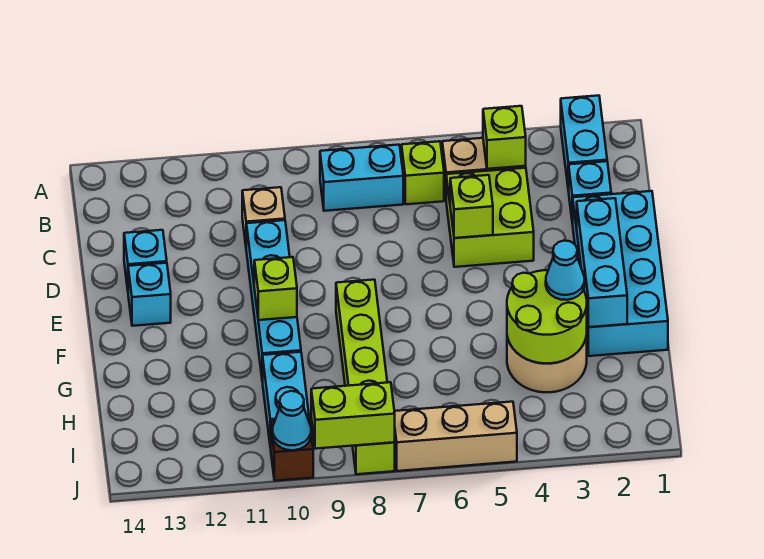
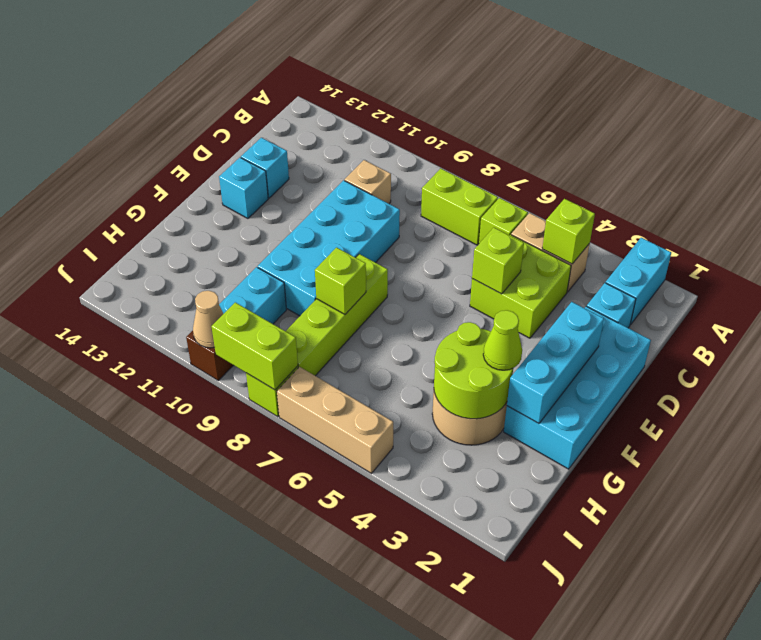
cyan brick B7:B8 level 1 -> lime brick B7:B8 level 1
cyan brick D10:G10 level 1 -> cyan brick D9:G10 level 1
lime brick F10 level 2 -> lime brick G8 level 2
cyan cone G3 level 3 -> lime cone G3 level 3
cyan cone J10 level 2 -> tan cone J10 level 2

